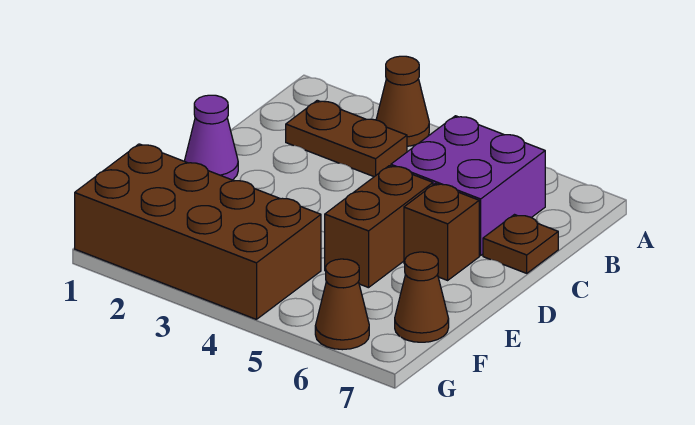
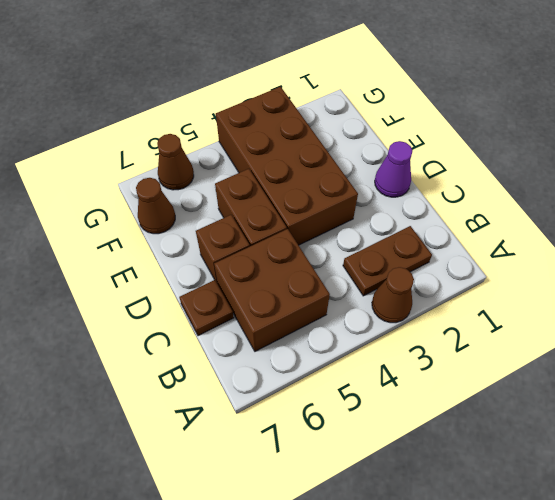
purple brick B5:C6 level 1 -> brown brick B5:C6 level 1
brown brick F1:G4 level 1 -> brown brick D3:G4 level 1

